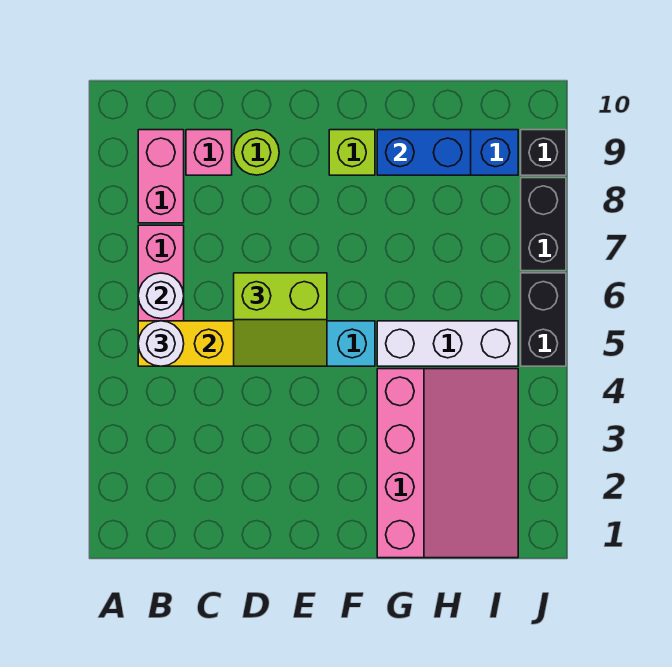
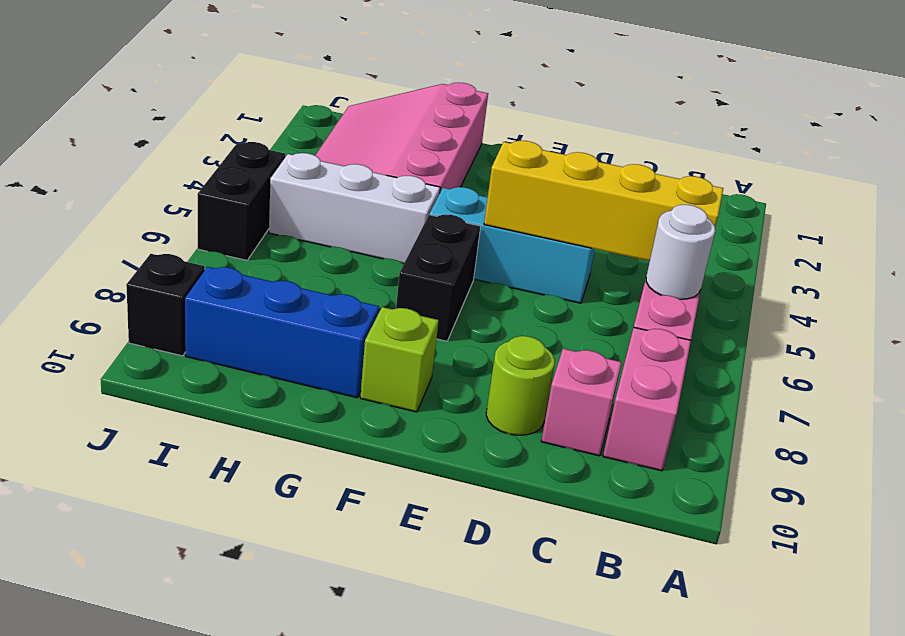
white round brick B5 level 3 -> none
lime slope D5:E6 level 3 top 6 -> none
blue brick G9:H9 level 2 -> none
black brick J7:J8 level 1 -> black brick F6:F7 level 1

